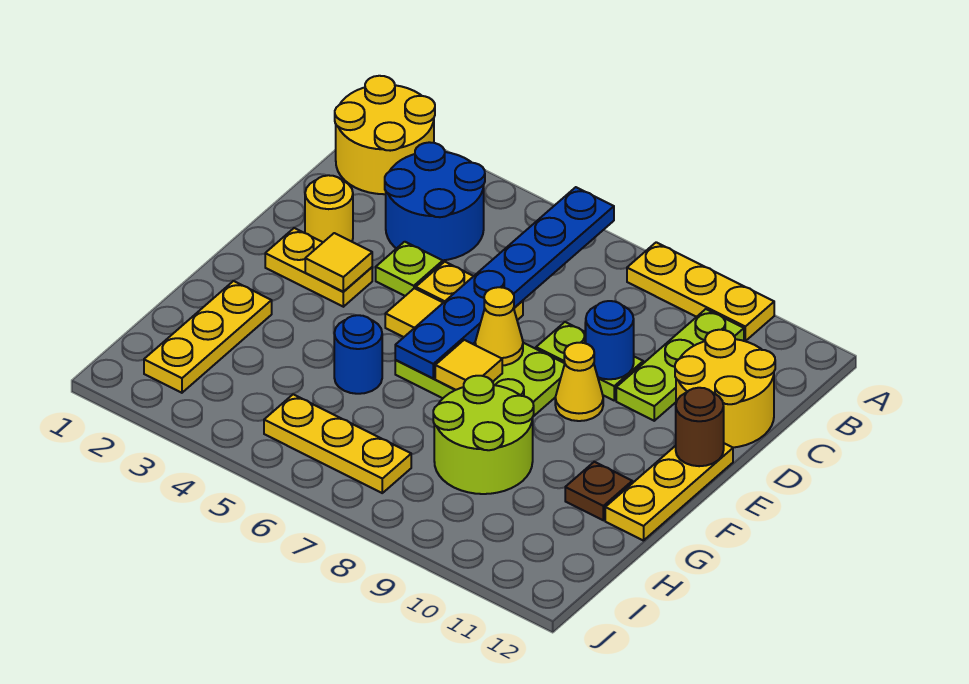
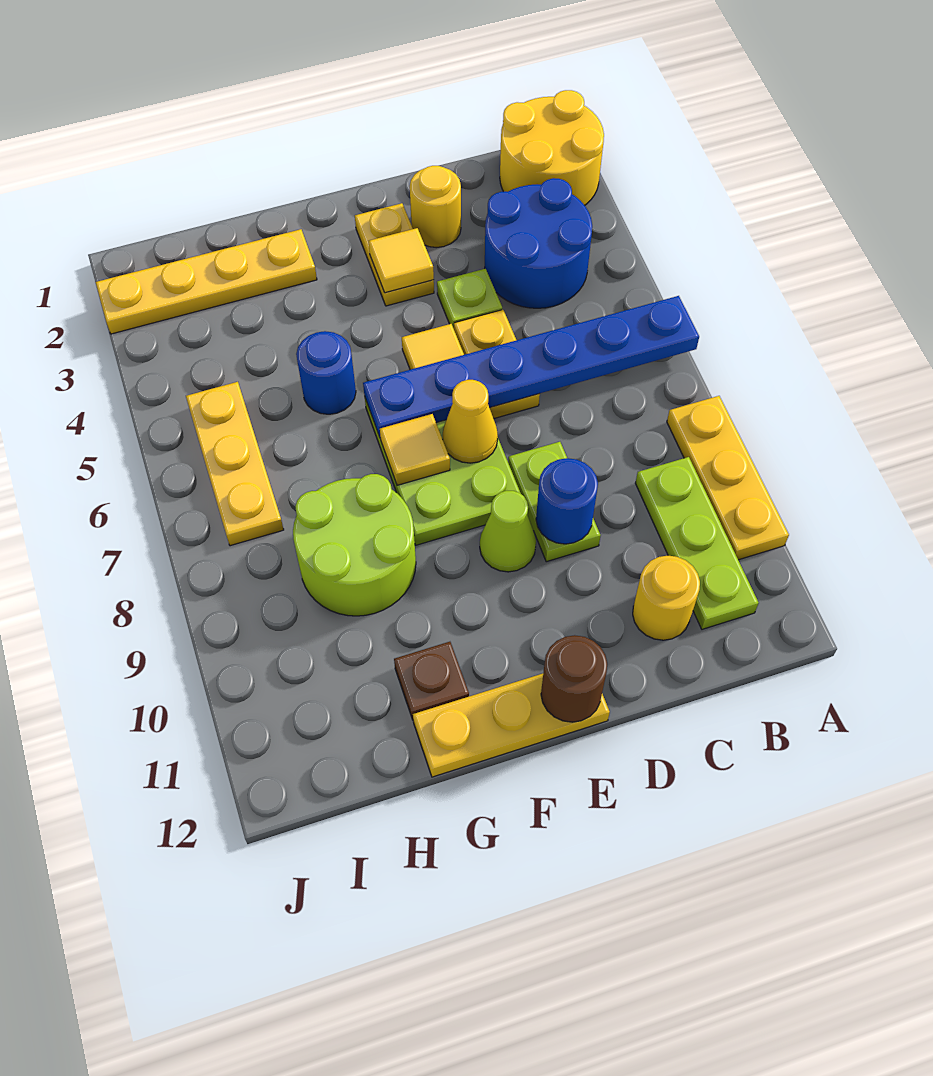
lime plate B10:D10 level 1 -> lime plate B9:B11 level 1
yellow round brick C11:D12 level 1 -> yellow round brick C11 level 1
yellow cone E9 level 1 -> lime cone E9 level 1
yellow plate G2:I2 level 1 -> yellow plate G2:J2 level 1

